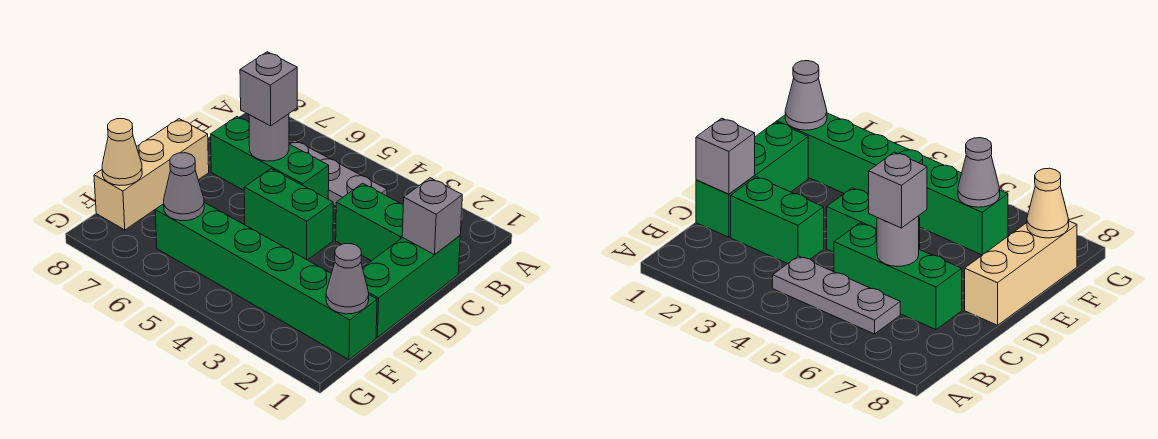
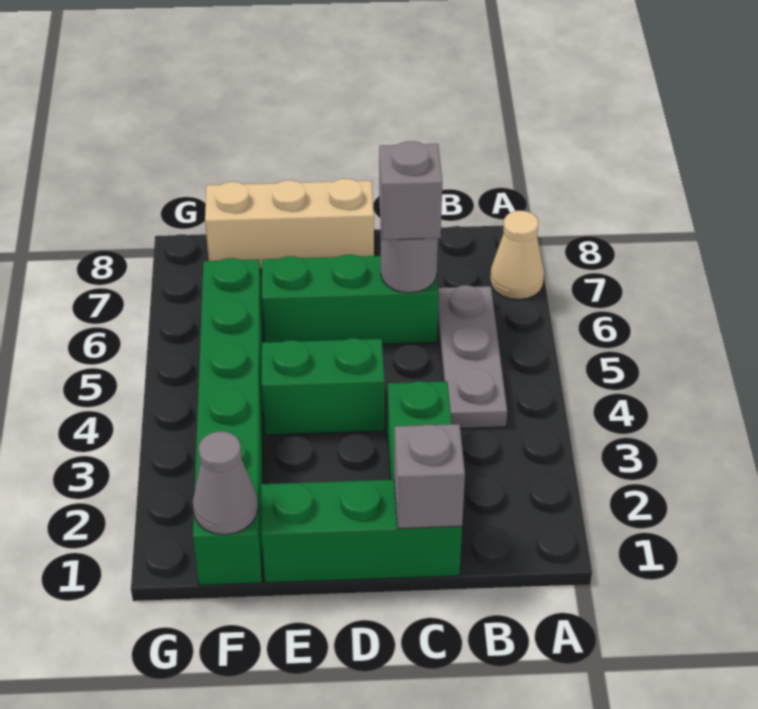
green brick C5:C7 level 1 -> green brick C6:E6 level 1
green brick D4:D5 level 1 -> green brick D4:E4 level 1
grey cone F6 level 2 -> none
tan cone F8 level 2 -> tan cone A7 level 1

